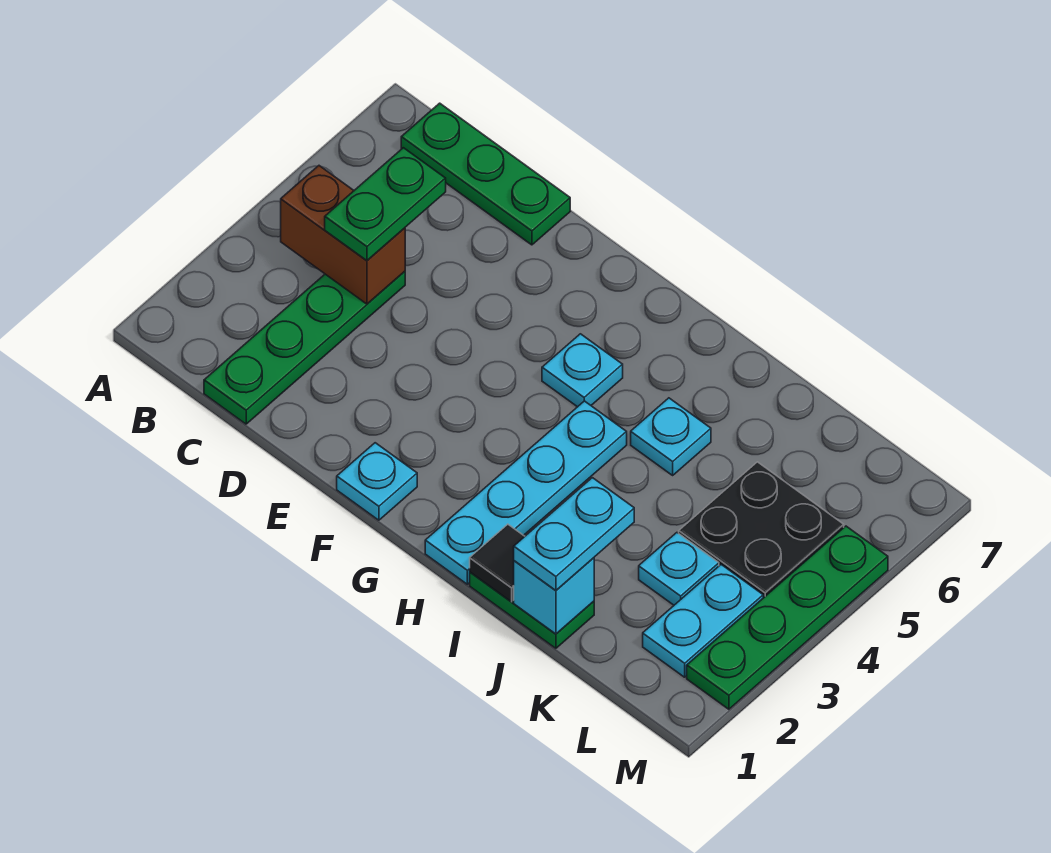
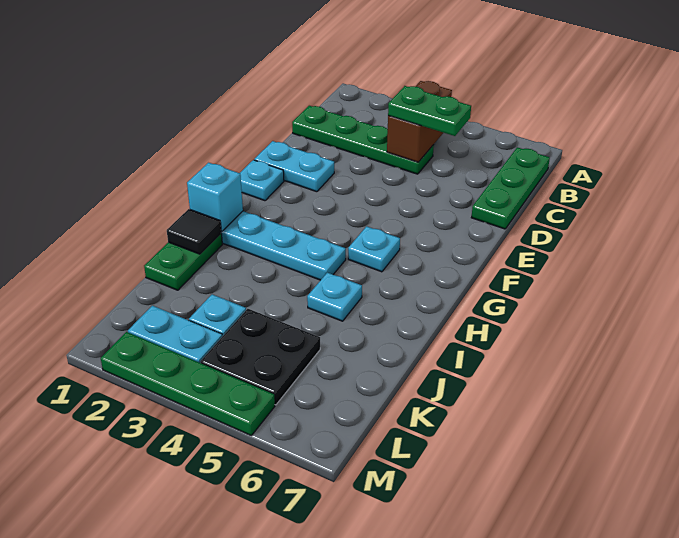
cyan brick J1 level 2 -> cyan brick H1 level 2
cyan plate J1:J2 level 3 -> cyan plate E1:E2 level 1

